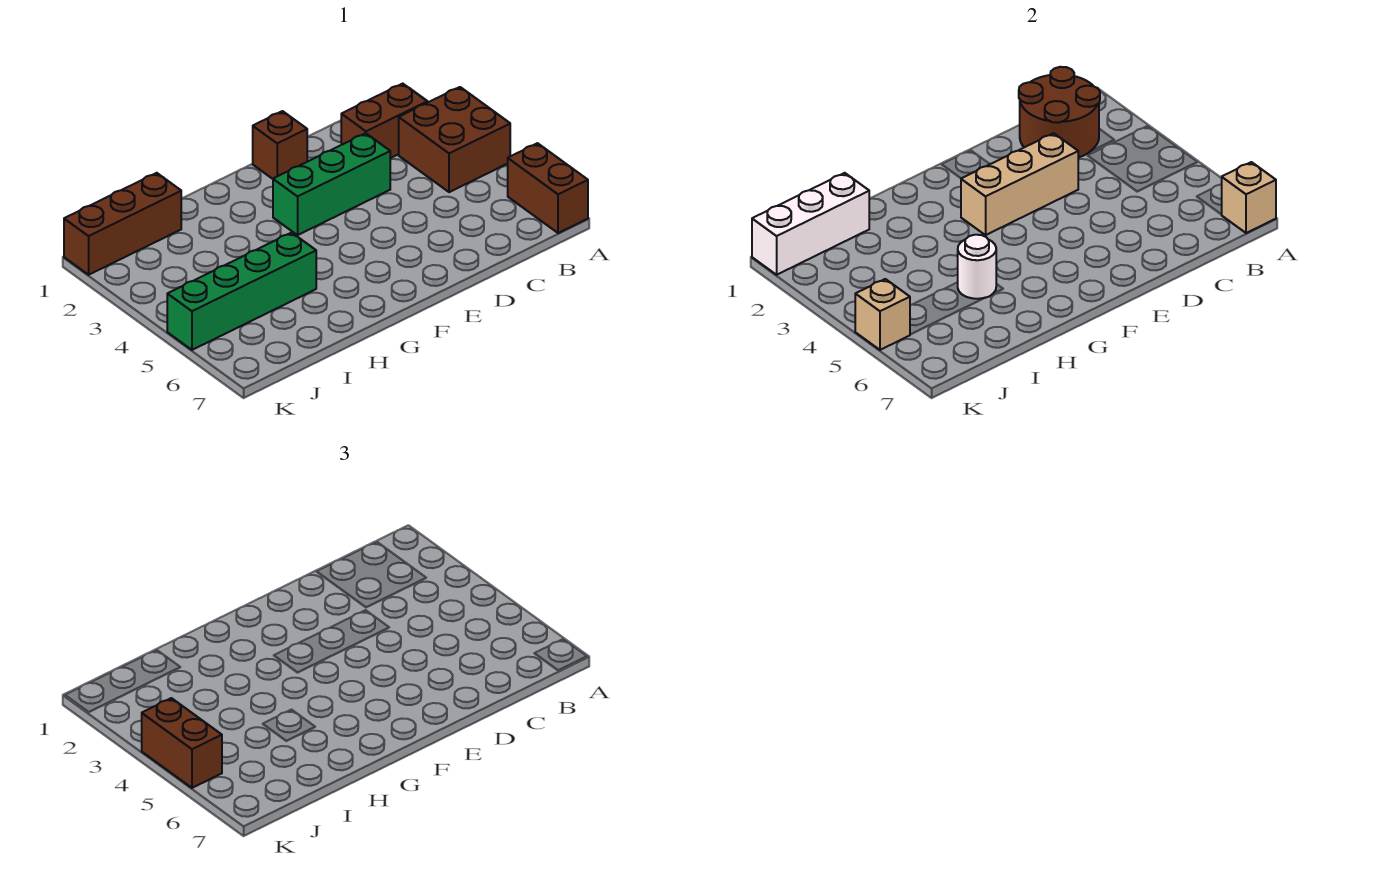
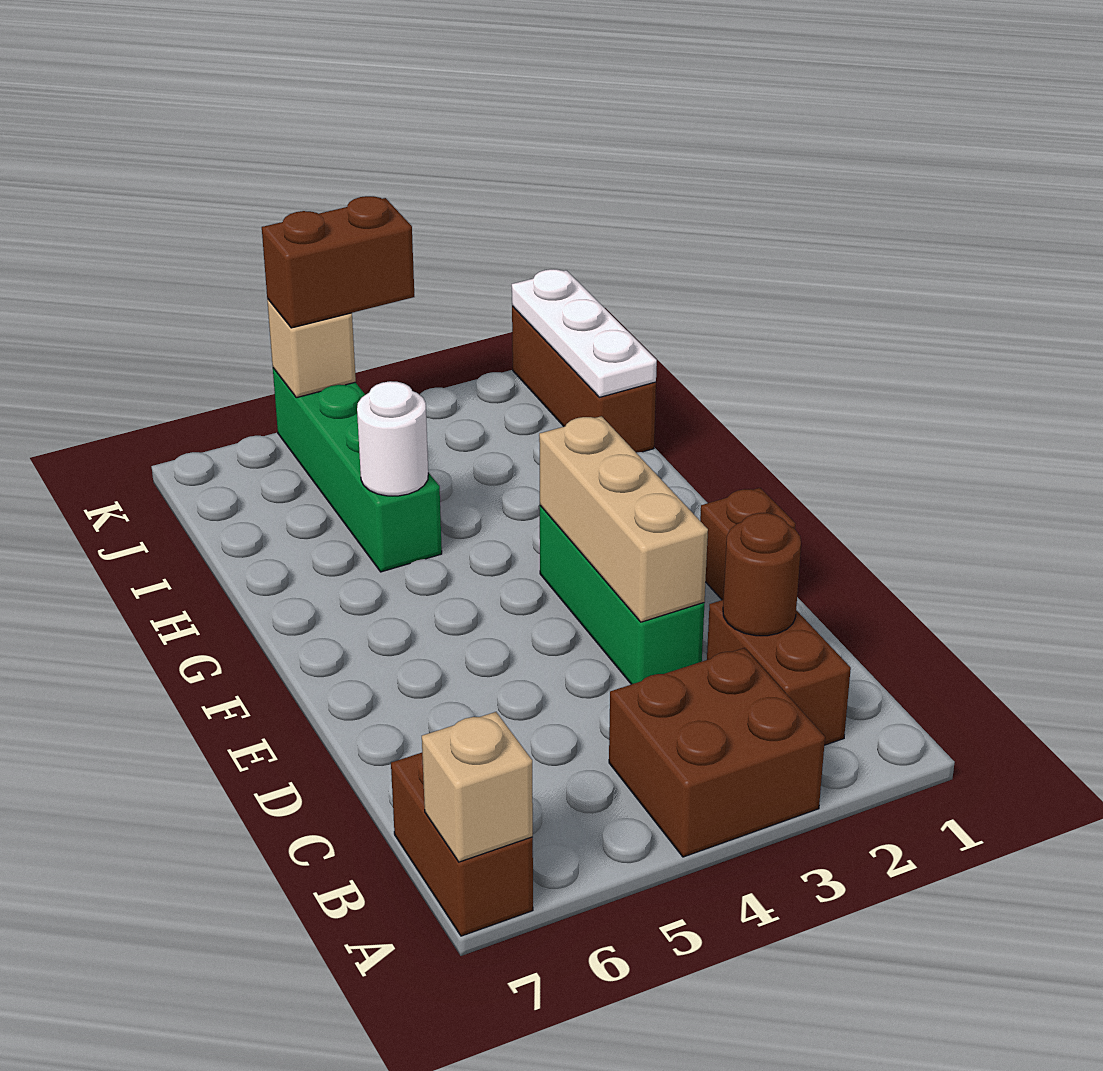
brown brick A6:A7 level 1 -> brown brick A7:B7 level 1
brown round brick B1:C2 level 2 -> brown round brick C2 level 2
white brick I1:K1 level 2 -> white plate I1:K1 level 2

